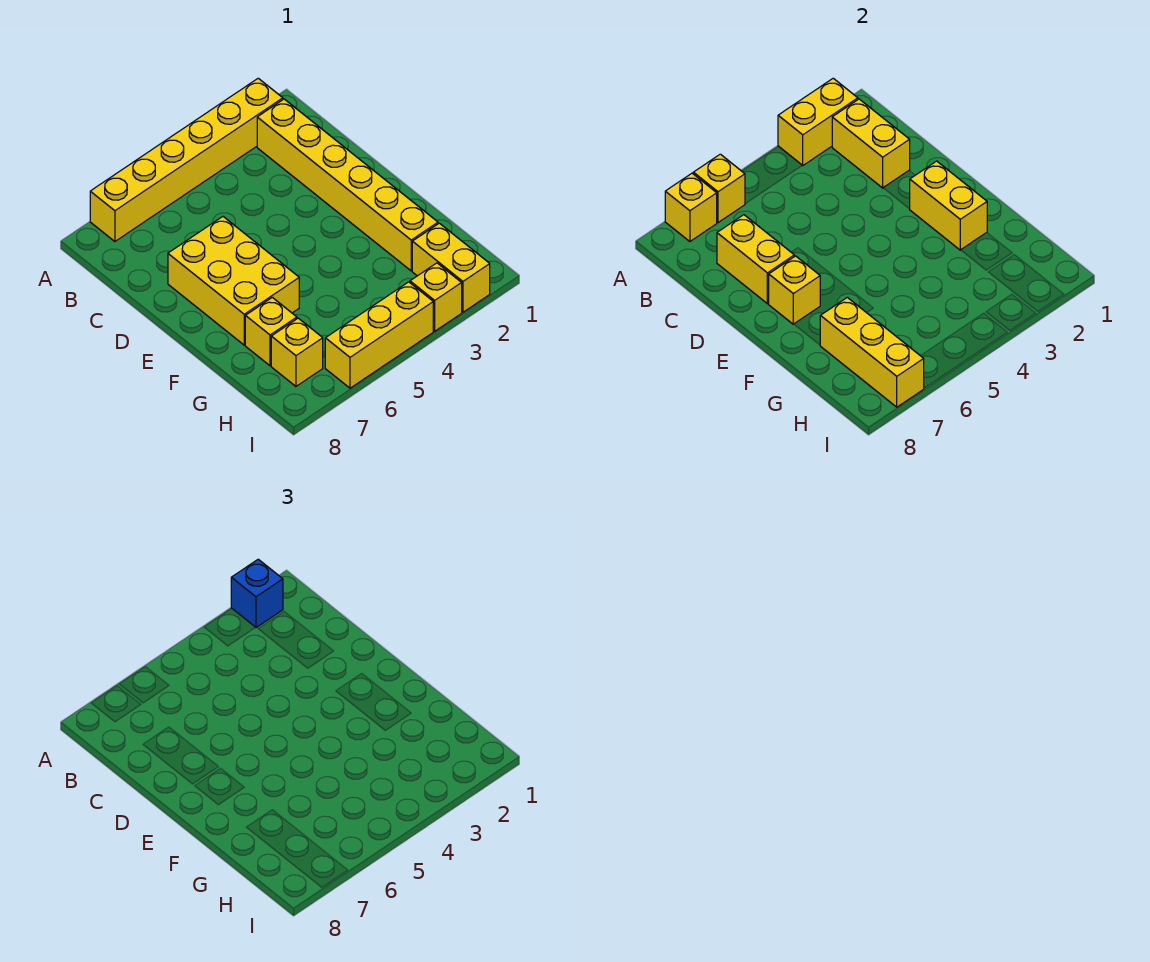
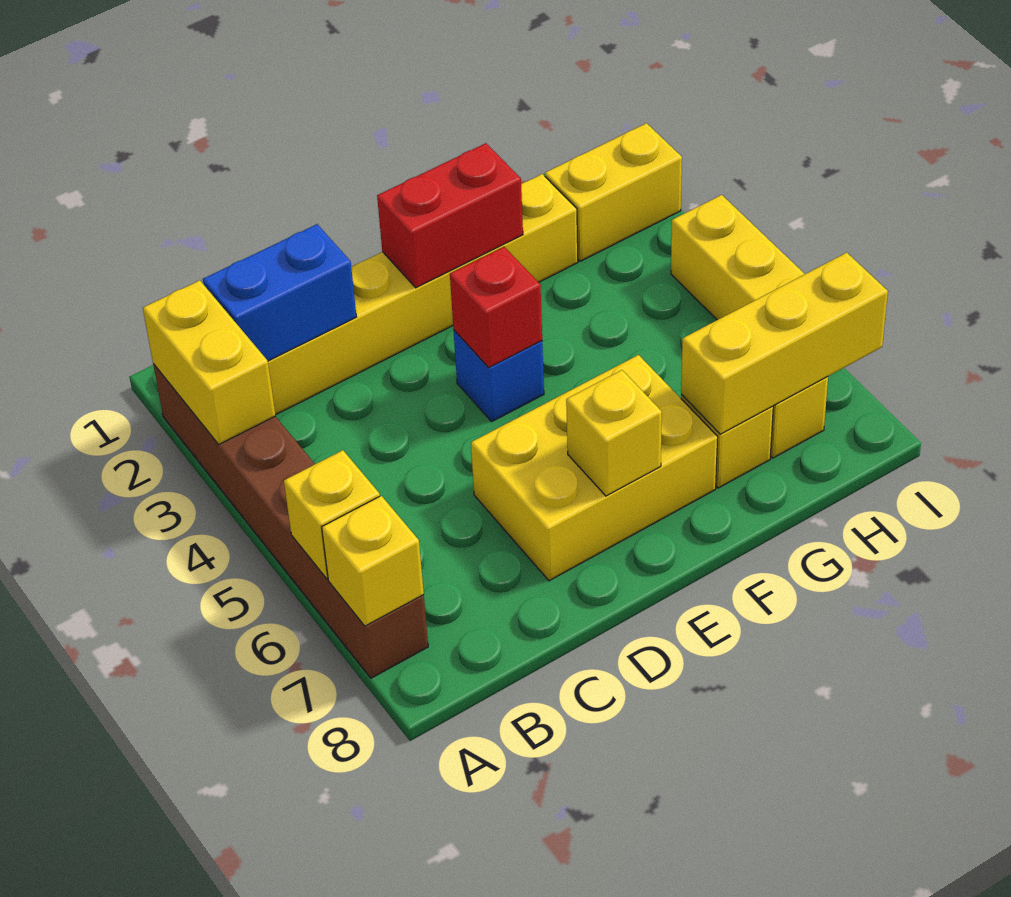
yellow brick A2:A7 level 1 -> brown brick A2:A7 level 1
blue brick A2 level 3 -> blue brick E4 level 1
yellow brick B2:C2 level 2 -> blue brick B2:C2 level 2
yellow brick C7:D7 level 2 -> none
yellow brick E2:F2 level 2 -> red brick E2:F2 level 2
none -> red brick E4 level 2
yellow brick I3 level 1 -> none

